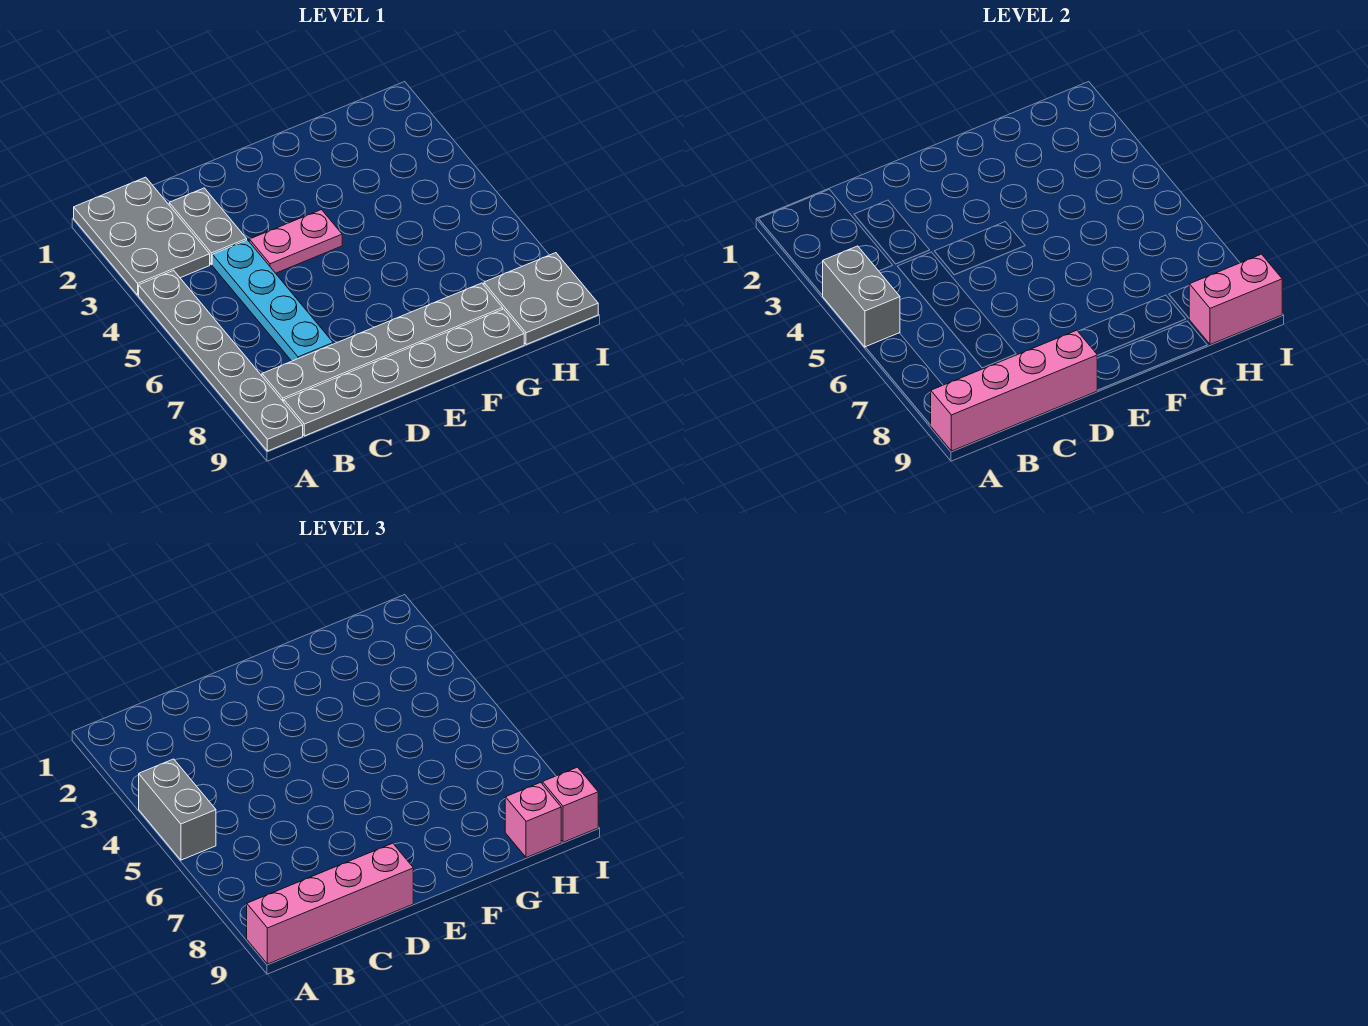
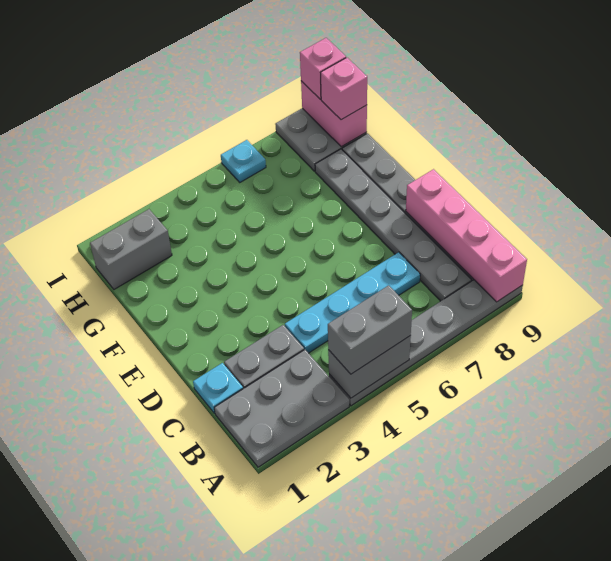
pink brick A9:D9 level 3 -> none
none -> cyan plate C1 level 1
pink plate D4:E4 level 1 -> none
none -> grey brick H1:H2 level 1
none -> cyan plate I6 level 1

